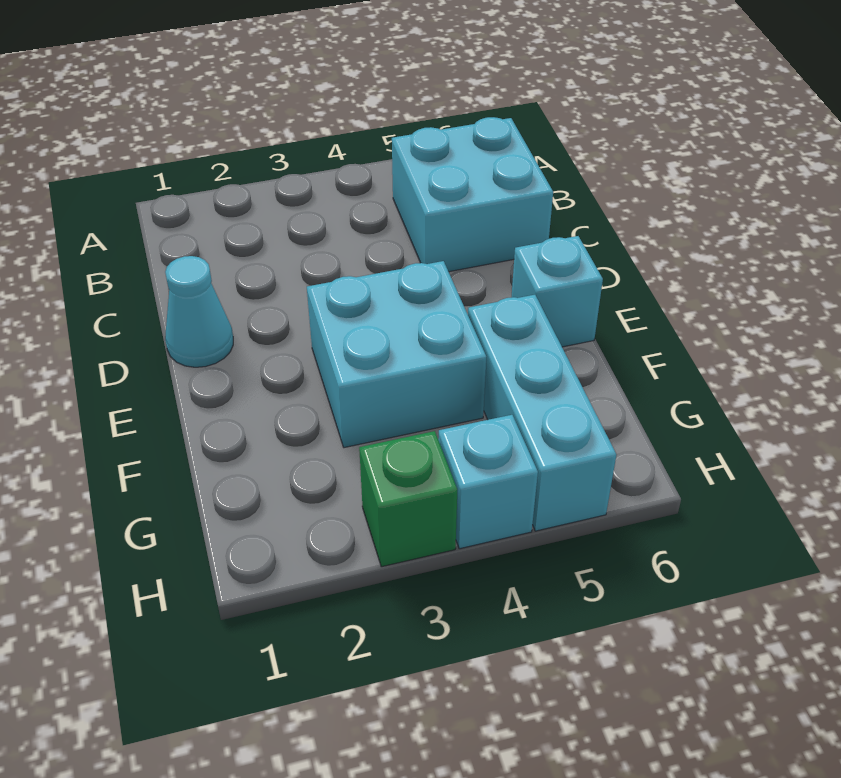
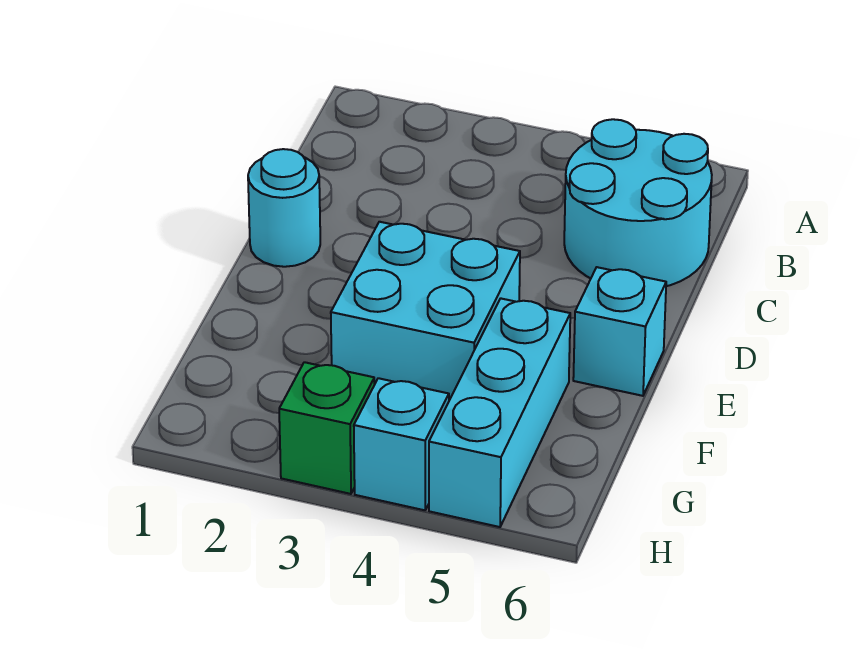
cyan brick B5:C6 level 1 -> cyan round brick B5:C6 level 1
cyan cone D1 level 1 -> cyan round brick D1 level 1

